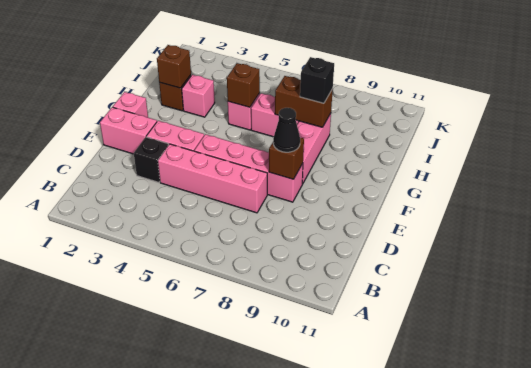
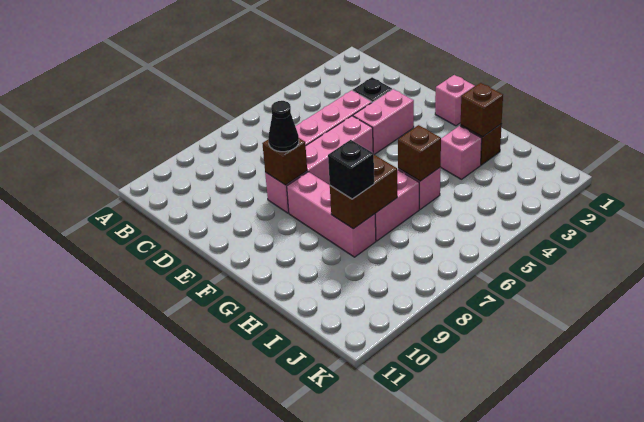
pink brick E1:E2 level 1 -> none

